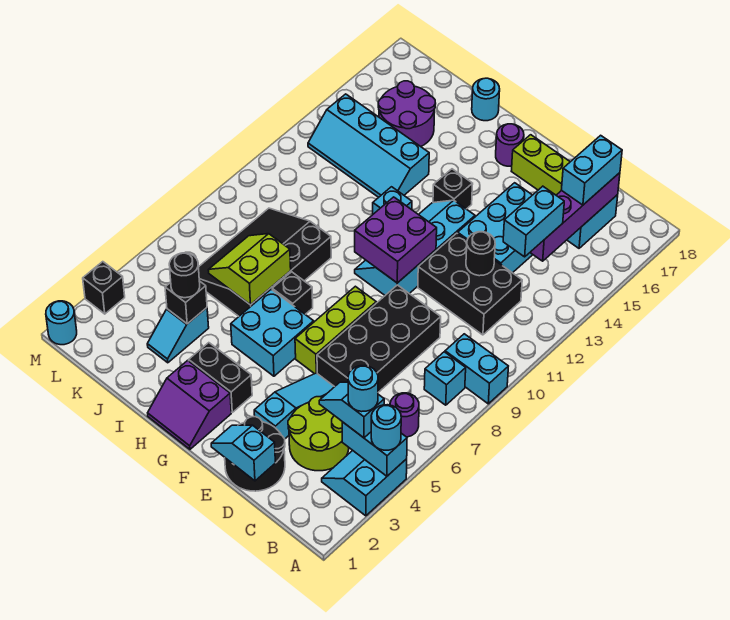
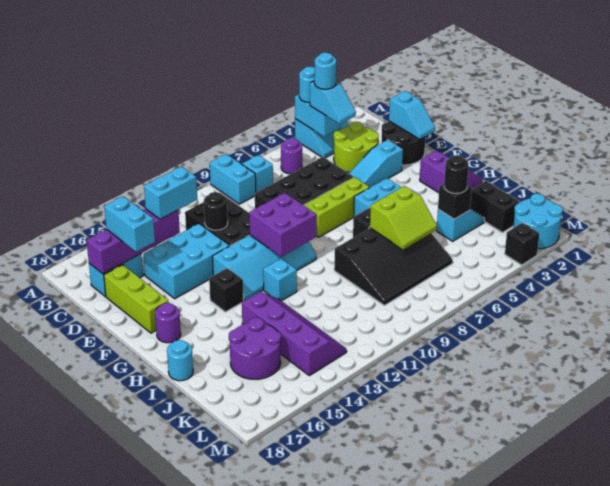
cyan brick C16:C17 level 3 -> cyan brick C16:D16 level 3
black brick G3:H3 level 1 -> black brick J2:K2 level 1
cyan slope I13:L14 level 1 top 14 -> purple slope I13:L14 level 1 top 14
cyan round brick M1 level 1 -> cyan round brick L1:M2 level 1

